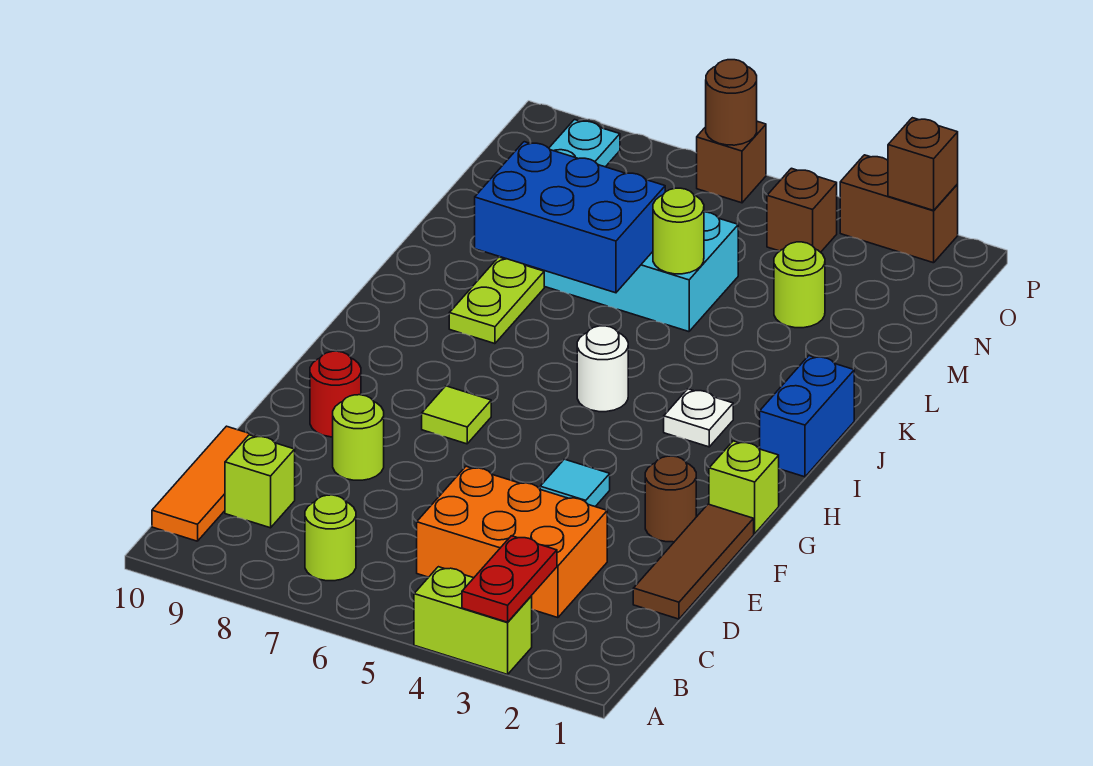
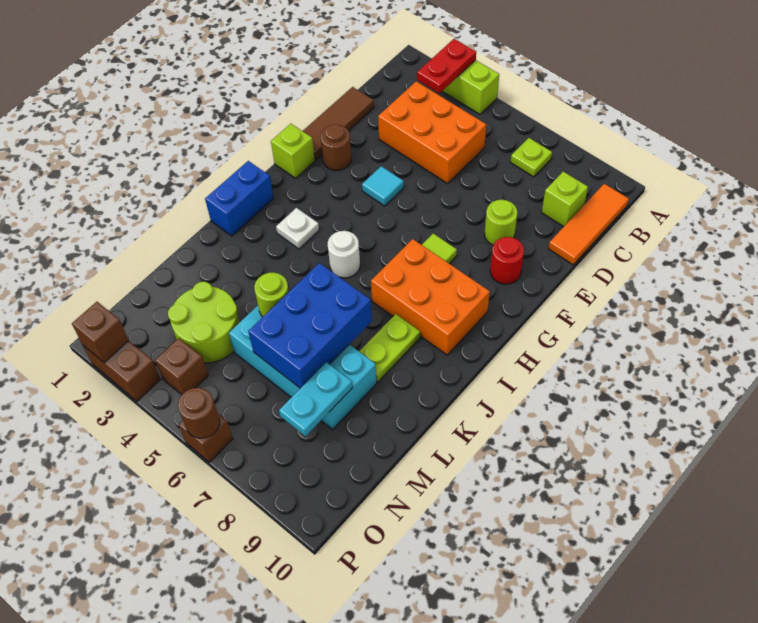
lime round brick B7 level 1 -> lime plate B7 level 1
none -> orange brick H7:I9 level 1
blue brick K6:L8 level 2 -> blue brick K6:M7 level 2
lime round brick M3 level 1 -> lime round brick M3:N4 level 1

